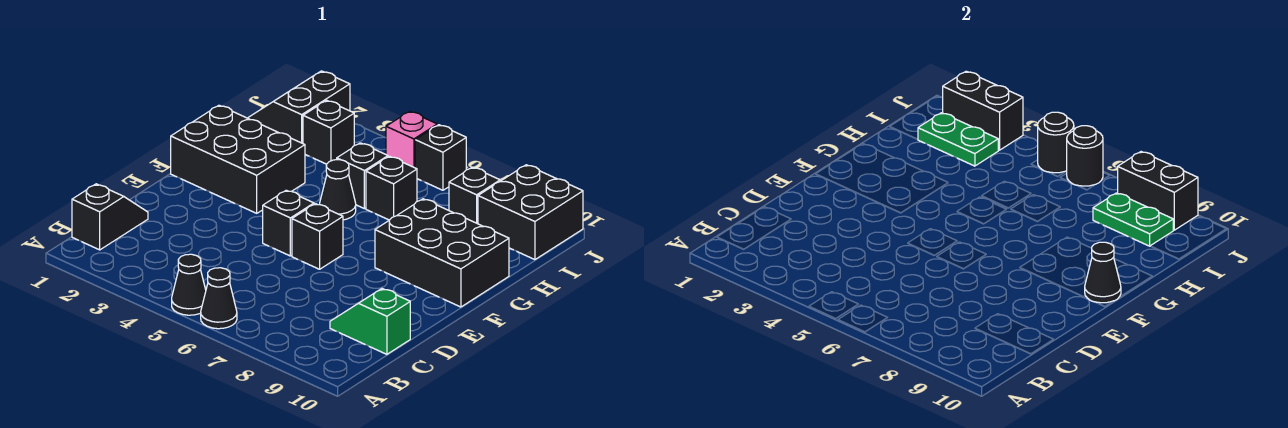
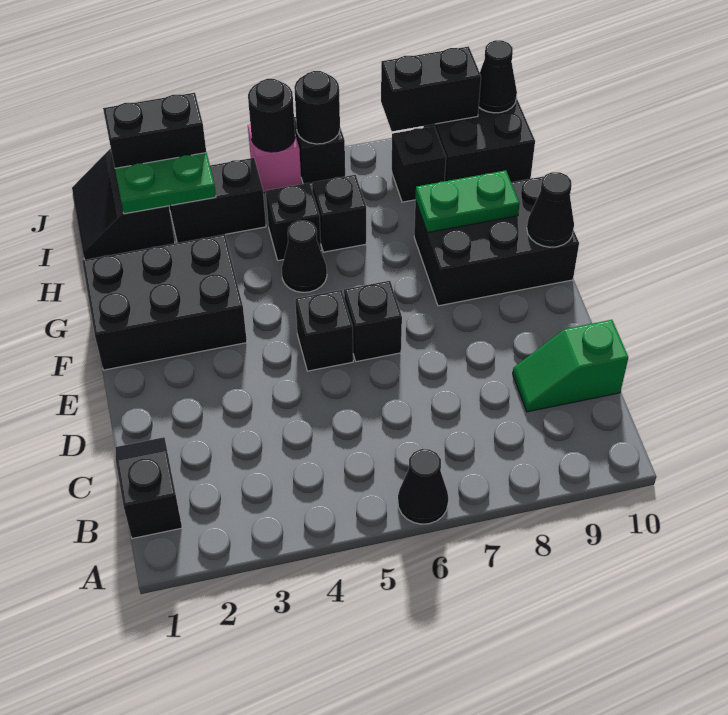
black cone A5 level 1 -> black cone J10 level 2
black brick I3 level 1 -> black brick I3:I4 level 1
green plate I8:I9 level 2 -> green plate G8:G9 level 2

